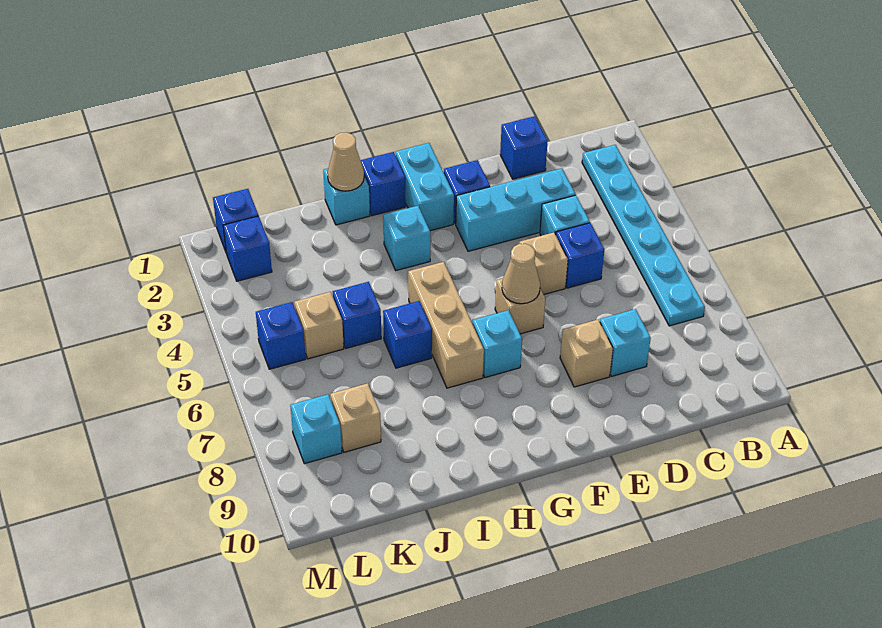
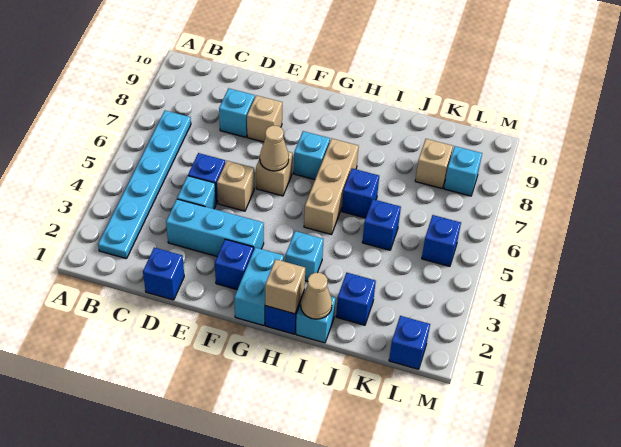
tan brick K5 level 1 -> tan brick H1 level 2
blue brick L2 level 1 -> blue brick J2 level 1

